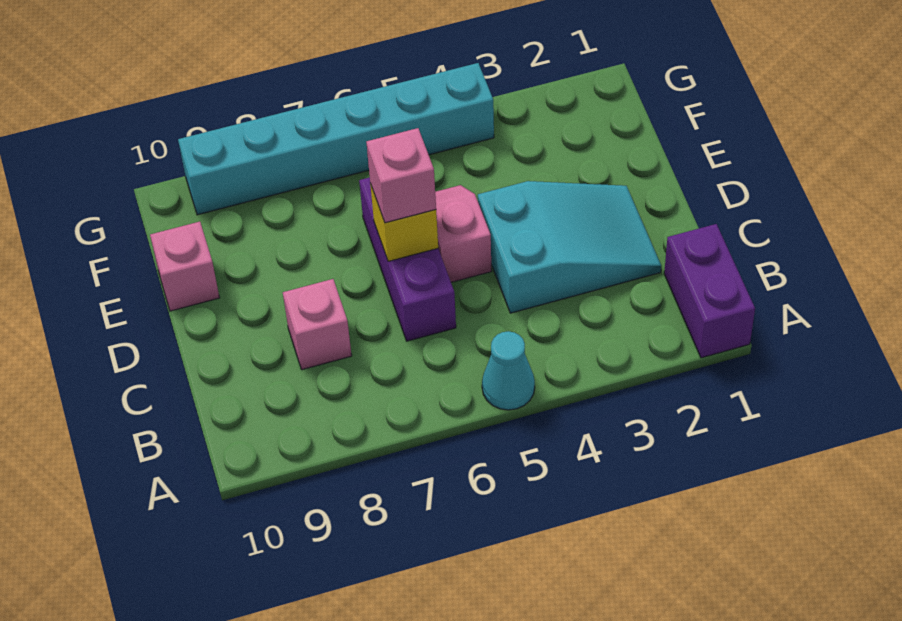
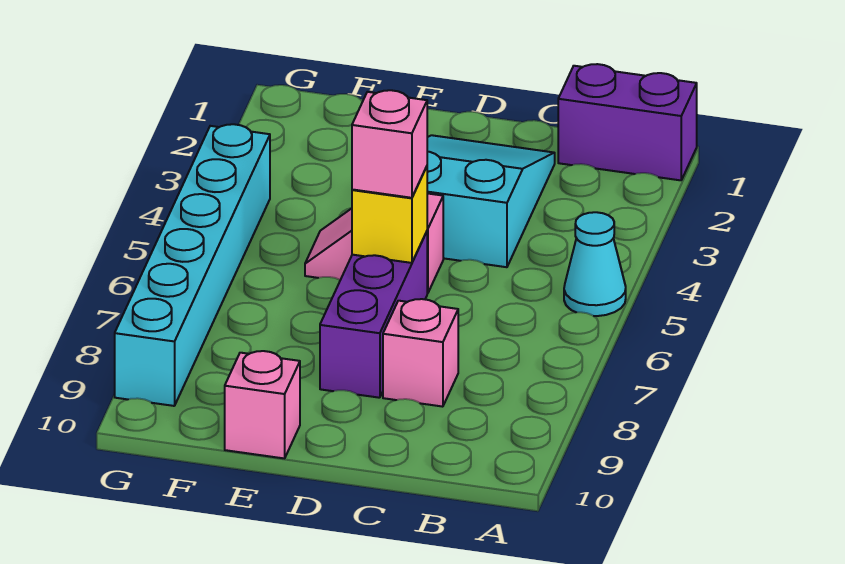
purple brick C6:E6 level 1 -> purple brick D6:D8 level 1

